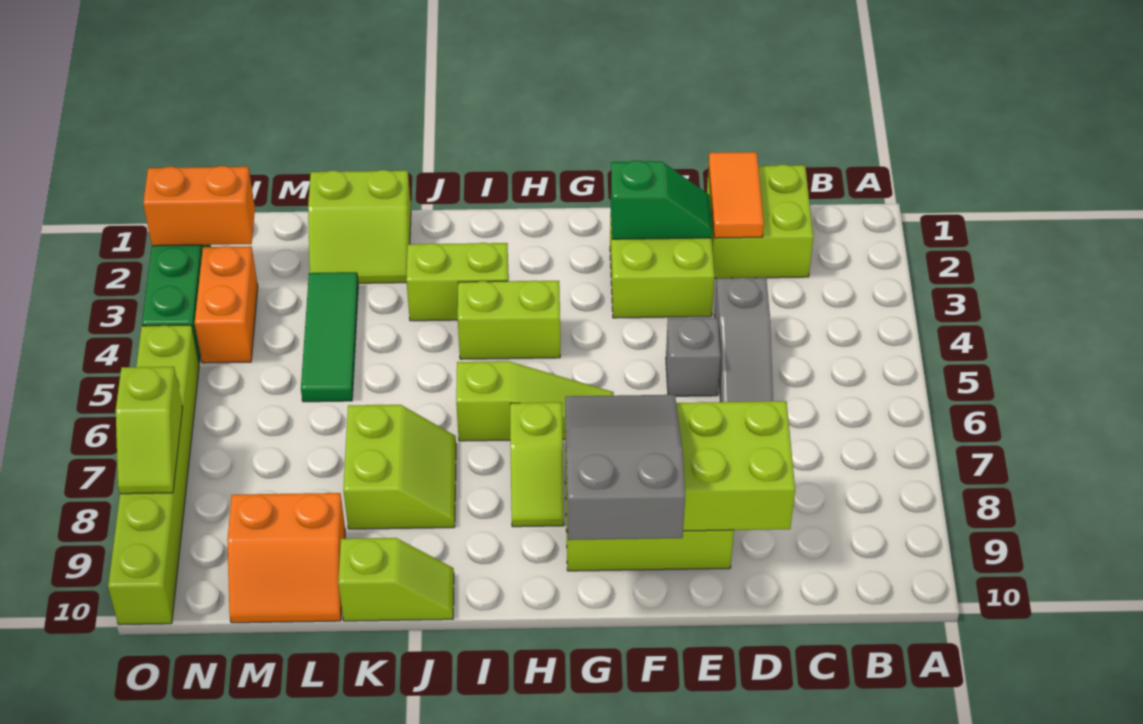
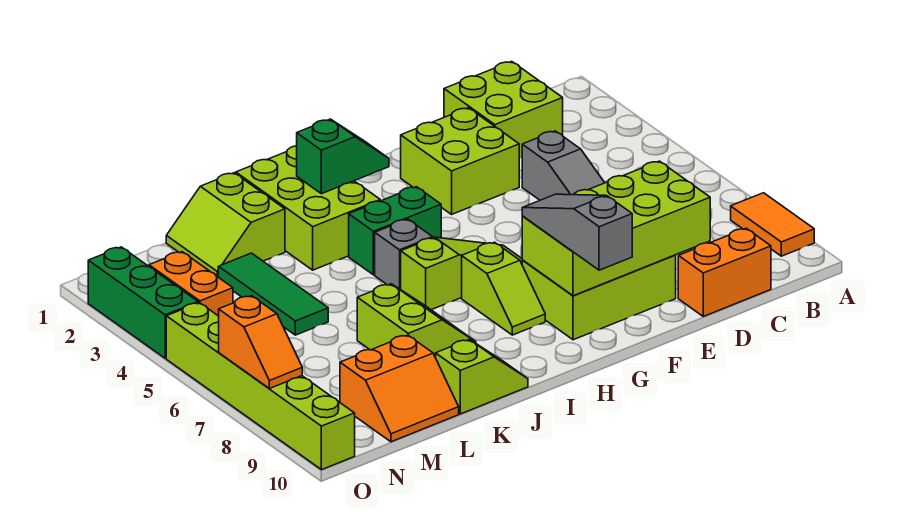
orange tile D1:D2 level 2 -> orange tile A8:A9 level 1
green slope E2:F2 level 2 top F -> green slope H2:I2 level 2 top I
grey brick E5 level 1 -> grey brick I5 level 1
grey slope F8:G10 level 3 top 10 -> grey slope G8:G10 level 3 top 10
lime brick H4:I4 level 1 -> green brick H4:I4 level 1
lime brick I3:J3 level 1 -> lime brick I1:J3 level 1
lime slope K1:L2 level 1 top 1 -> lime slope K1:L2 level 1 top K
orange brick N2:O2 level 2 -> orange brick C10:D10 level 1
lime slope O7:O8 level 2 top 7 -> orange slope O7:O8 level 2 top 7

